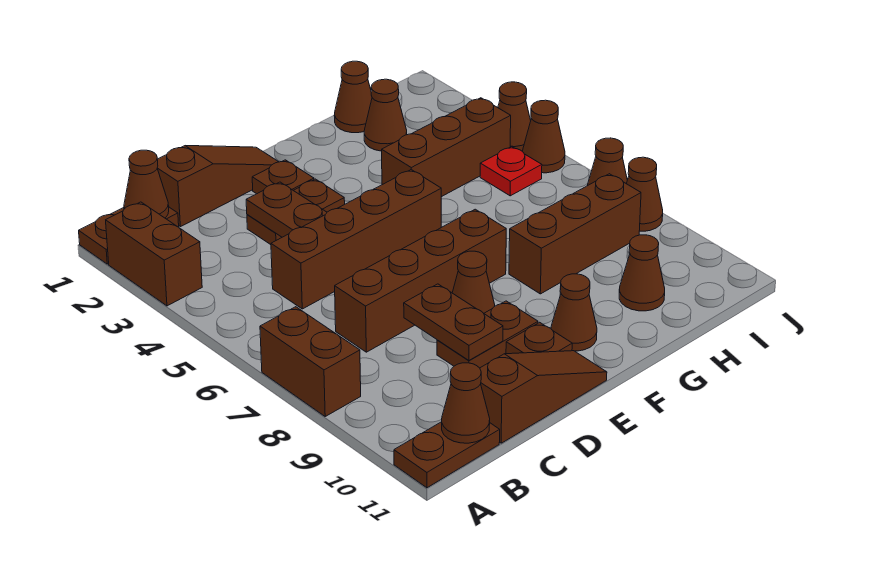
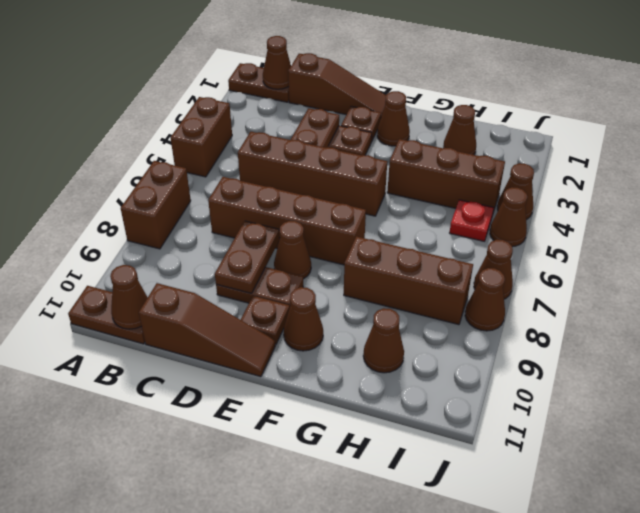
brown brick A2:A3 level 1 -> brown brick A4:A5 level 1
brown cone H1 level 1 -> brown cone F2 level 1

